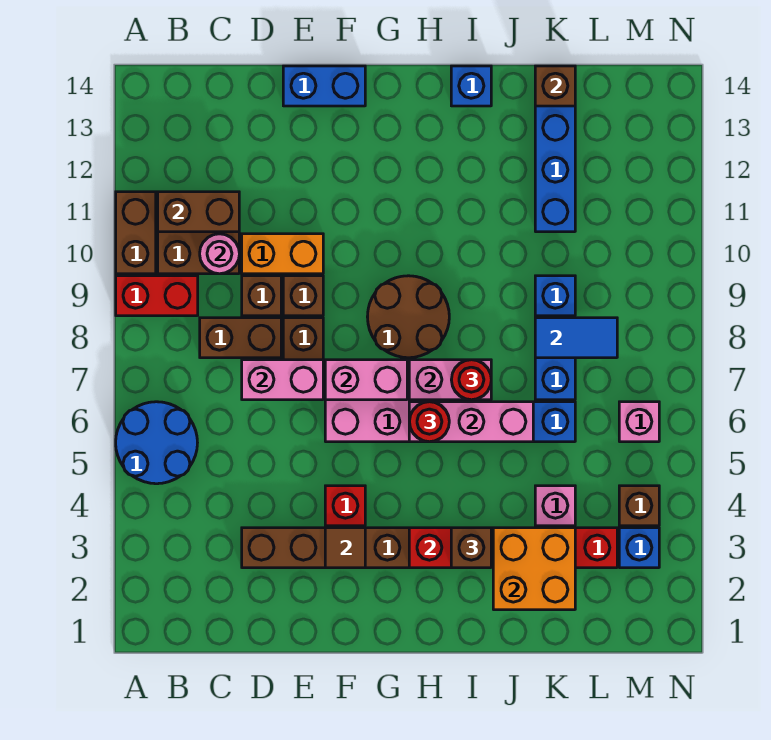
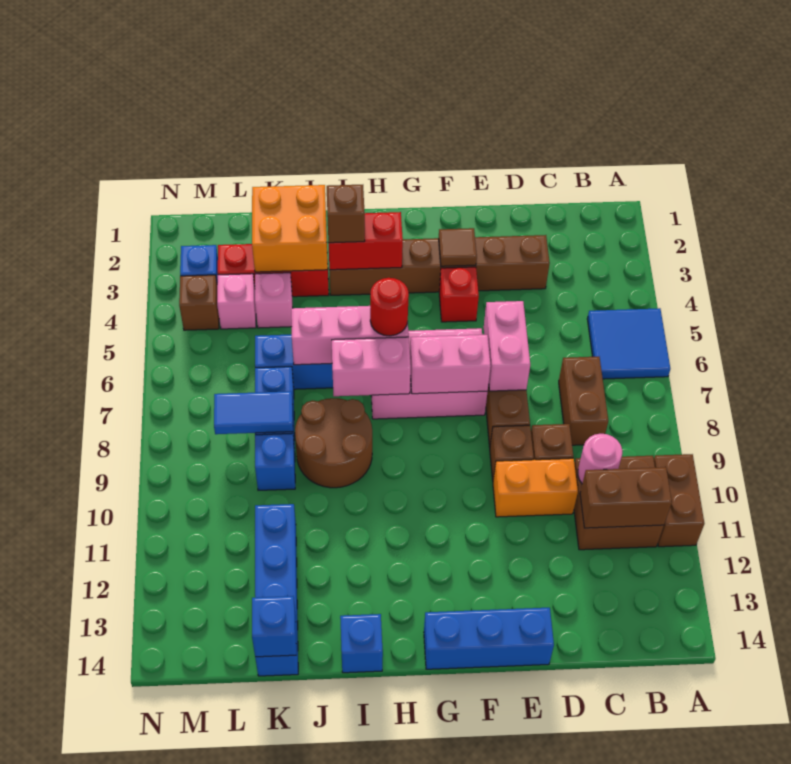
blue round brick A5:B6 level 1 -> blue tile A5:B6 level 1
red brick A9:B9 level 1 -> none
brown brick C8:D8 level 1 -> brown brick C7:C8 level 1
pink brick D7:E7 level 2 -> pink brick E6:E7 level 2
blue brick E14:F14 level 1 -> blue brick E14:G14 level 1
brown round brick G8:H9 level 1 -> brown round brick I8:J9 level 1
red round brick I7 level 3 -> none
brown brick K14 level 2 -> blue brick K14 level 2
pink brick M6 level 1 -> pink brick L4 level 1

